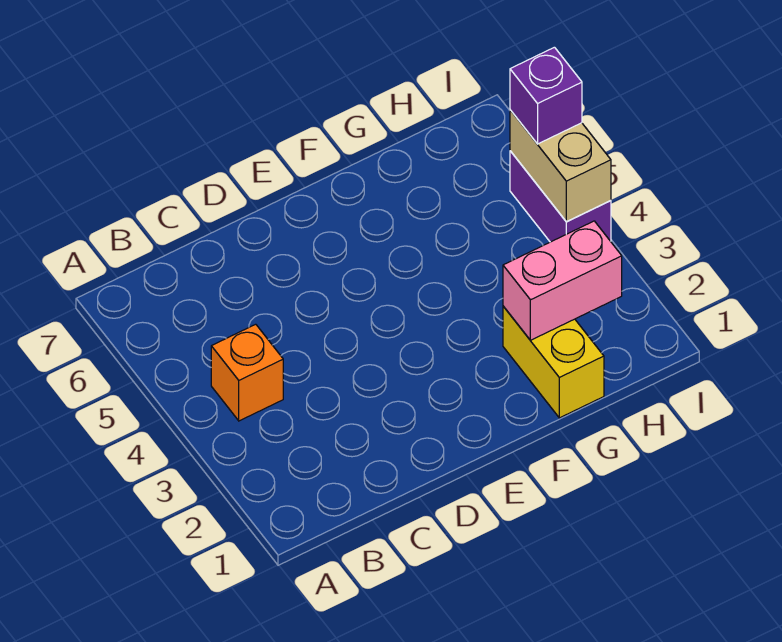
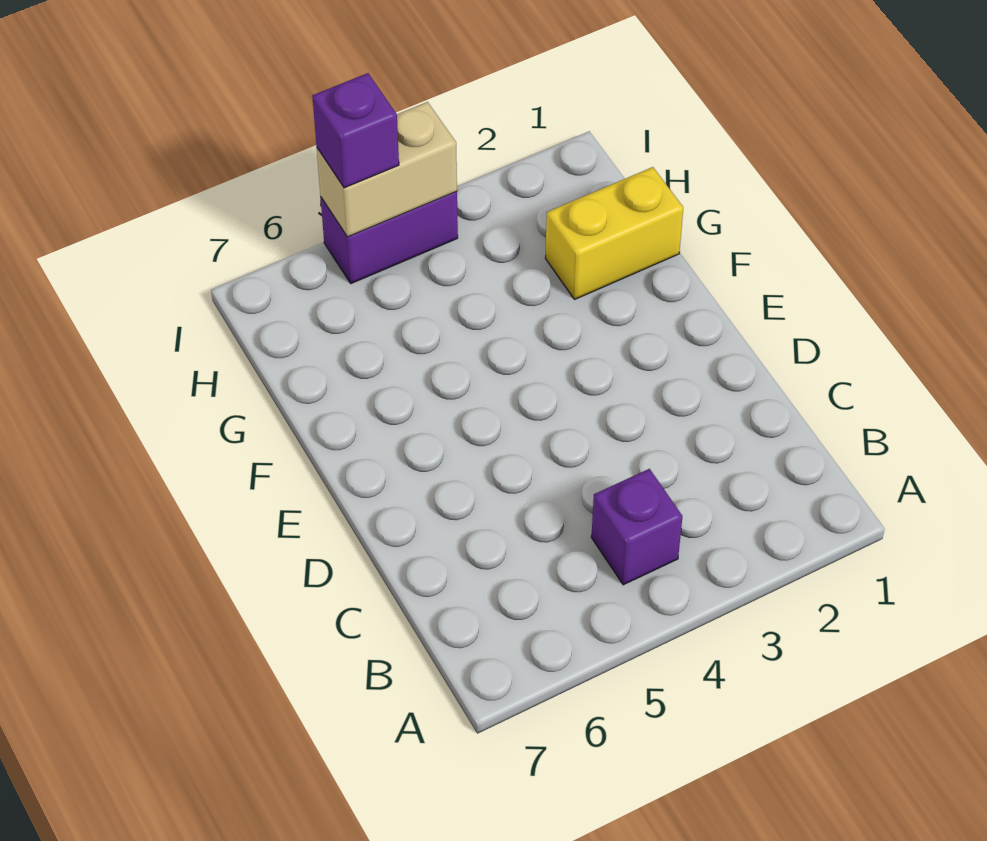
orange brick B4 level 1 -> purple brick B4 level 1
pink brick G2:H2 level 2 -> none

